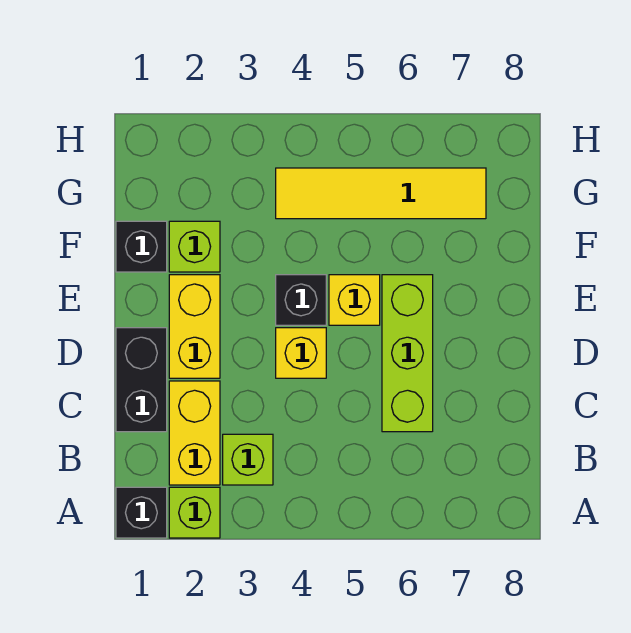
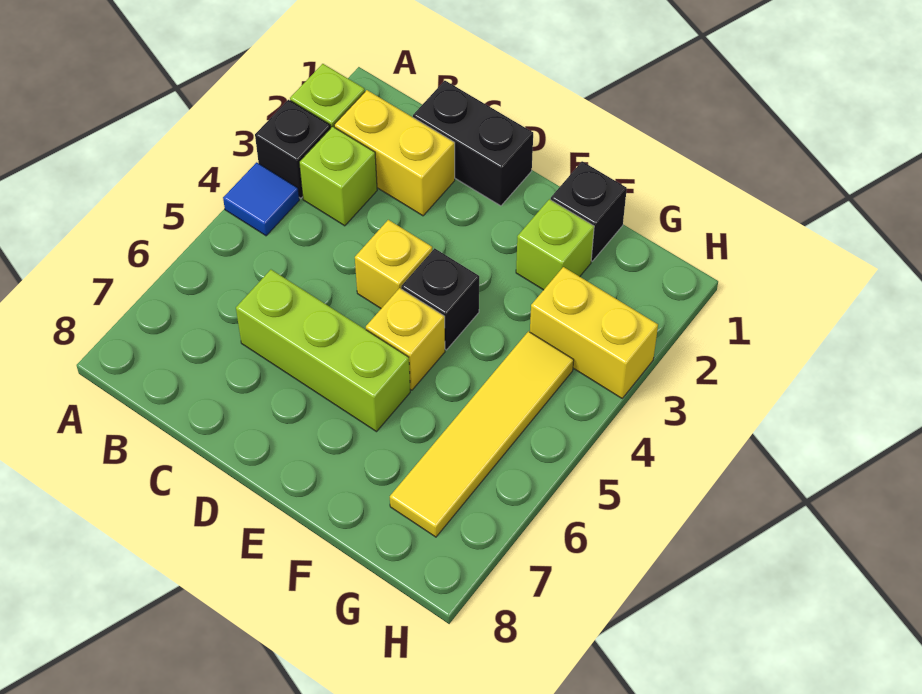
black brick A1 level 1 -> black brick A3 level 1
none -> blue tile A4 level 1
yellow brick D2:E2 level 1 -> yellow brick G3:H3 level 1

